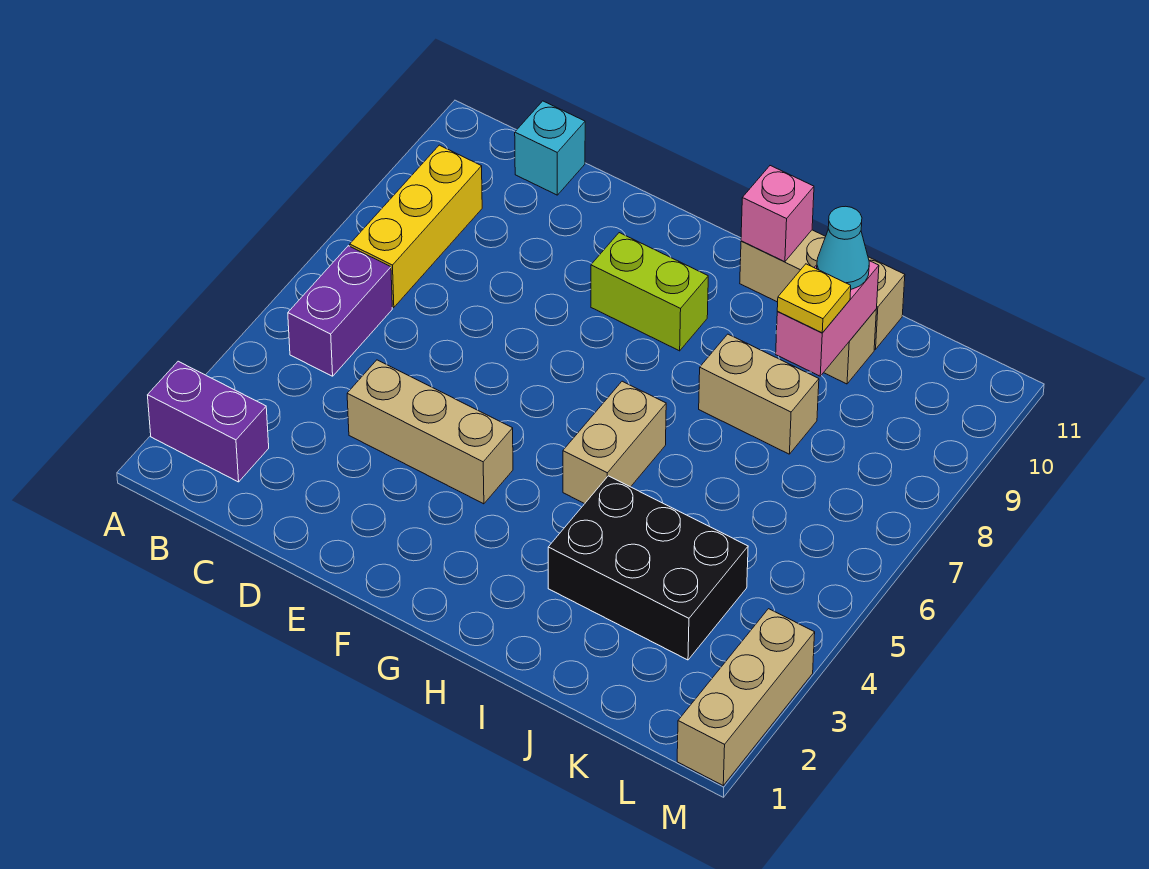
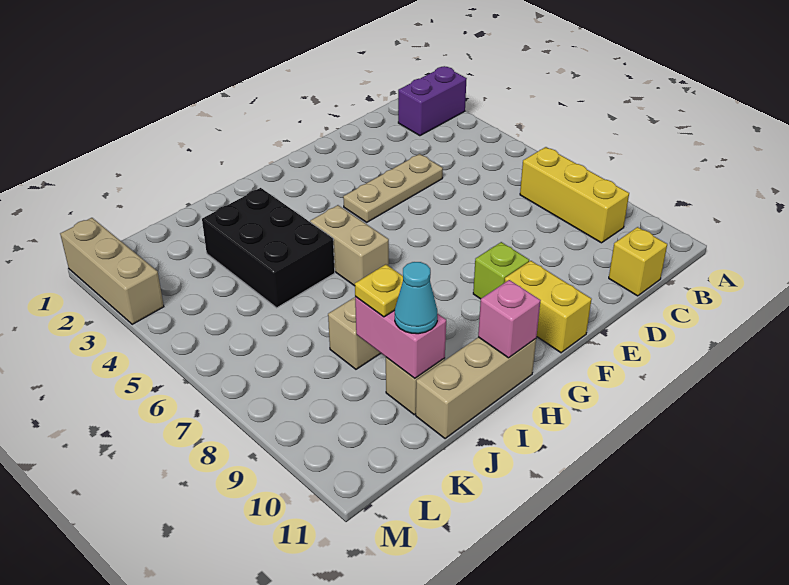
purple brick B5:B6 level 1 -> none
cyan brick C11 level 1 -> yellow brick C11 level 1
tan brick D4:F4 level 1 -> tan plate D4:F4 level 1
lime brick F9:G9 level 1 -> lime brick F9 level 1
none -> yellow brick F10:F11 level 1
black brick I3:K4 level 1 -> black brick I3:J5 level 1

